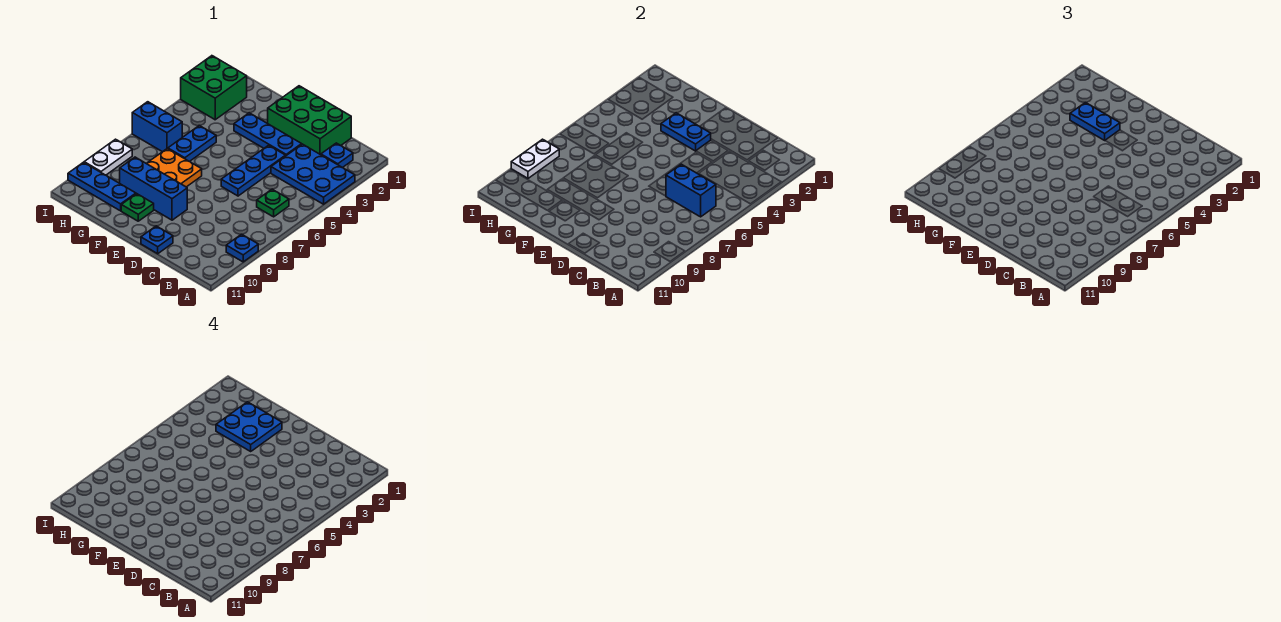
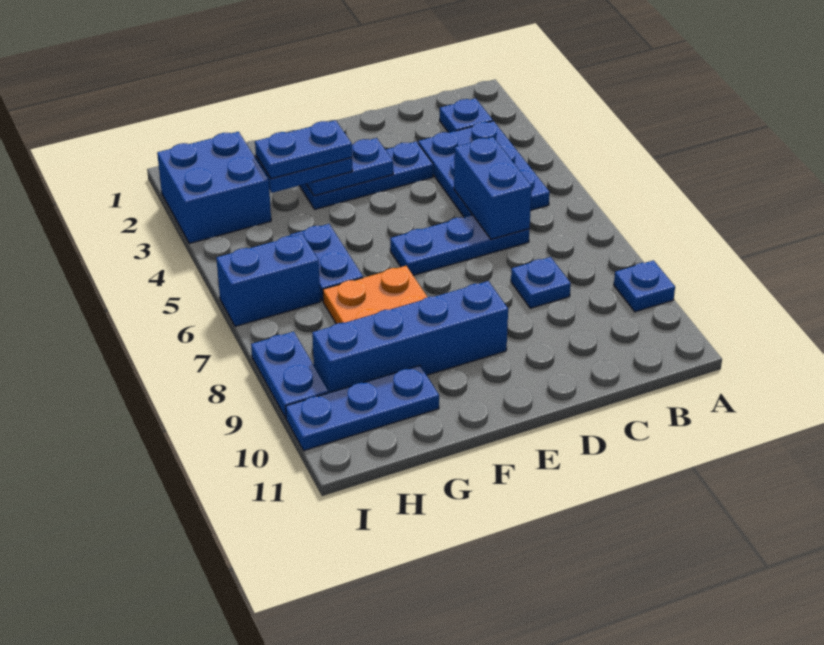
blue plate A3:C4 level 1 -> blue plate B3:C5 level 1
green plate B6 level 1 -> none
blue brick B6:C6 level 2 -> blue brick C5:C6 level 2
green brick C1:E2 level 1 -> none
blue plate D4:D6 level 1 -> blue plate C6:E6 level 1
blue plate D11 level 1 -> blue plate C8 level 1
blue brick E9:G9 level 1 -> blue brick E9:H9 level 1
blue plate F2:G3 level 4 -> blue plate F3:G3 level 4
green plate F10 level 1 -> none
green brick H2:I3 level 1 -> blue brick H2:I3 level 1
white plate I8:I9 level 1 -> blue plate I8:I9 level 1
white plate I8:I9 level 2 -> none

